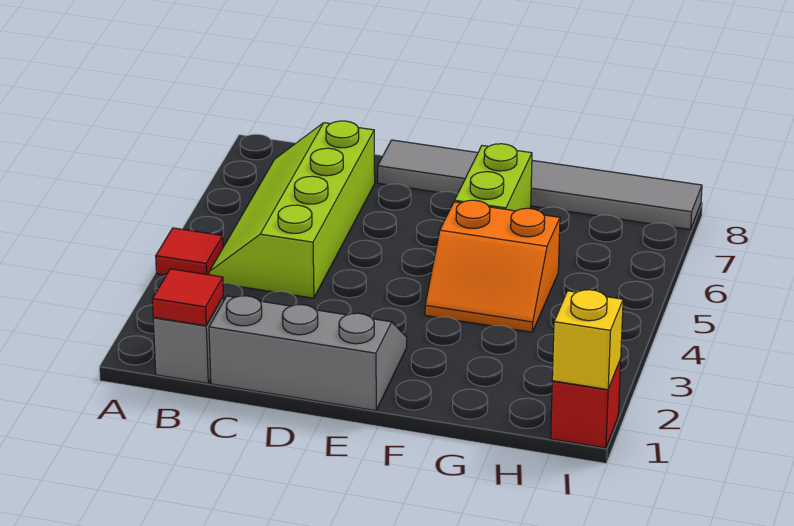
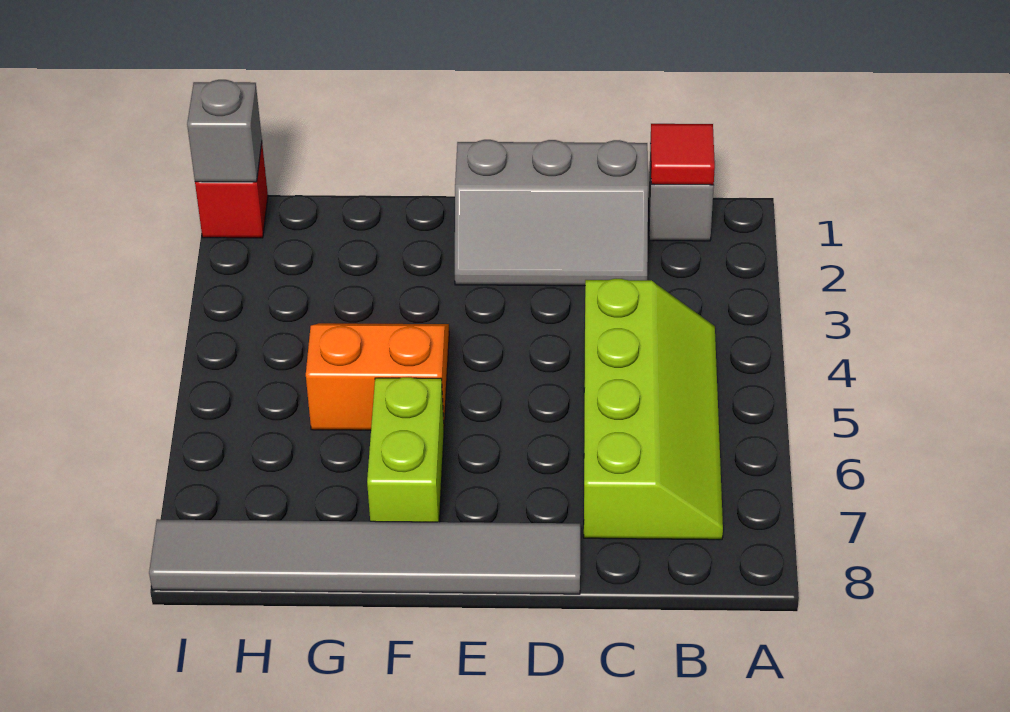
red tile A4 level 1 -> none
yellow brick I1 level 2 -> grey brick I1 level 2

